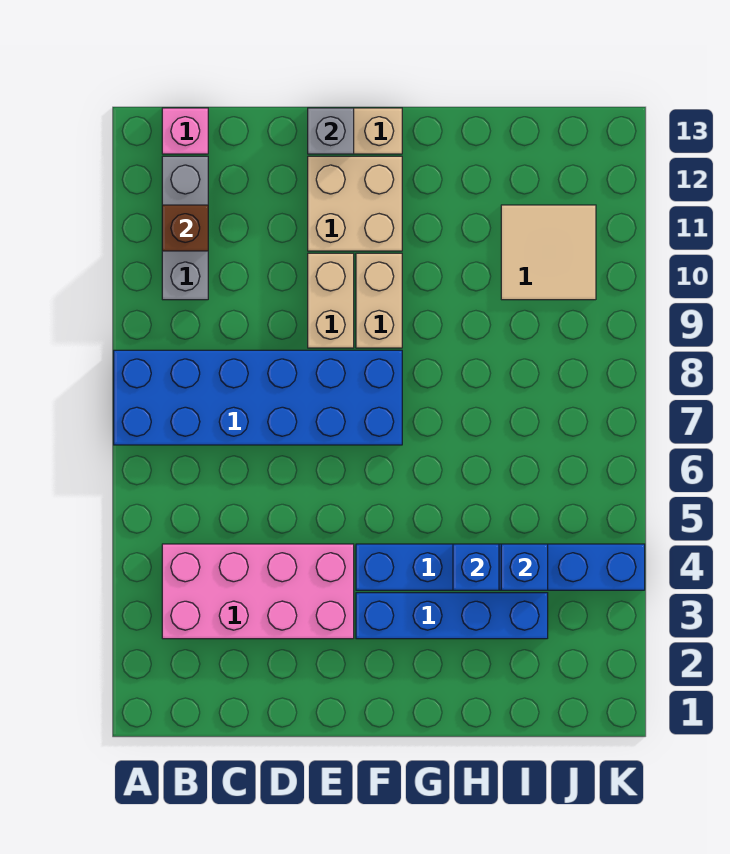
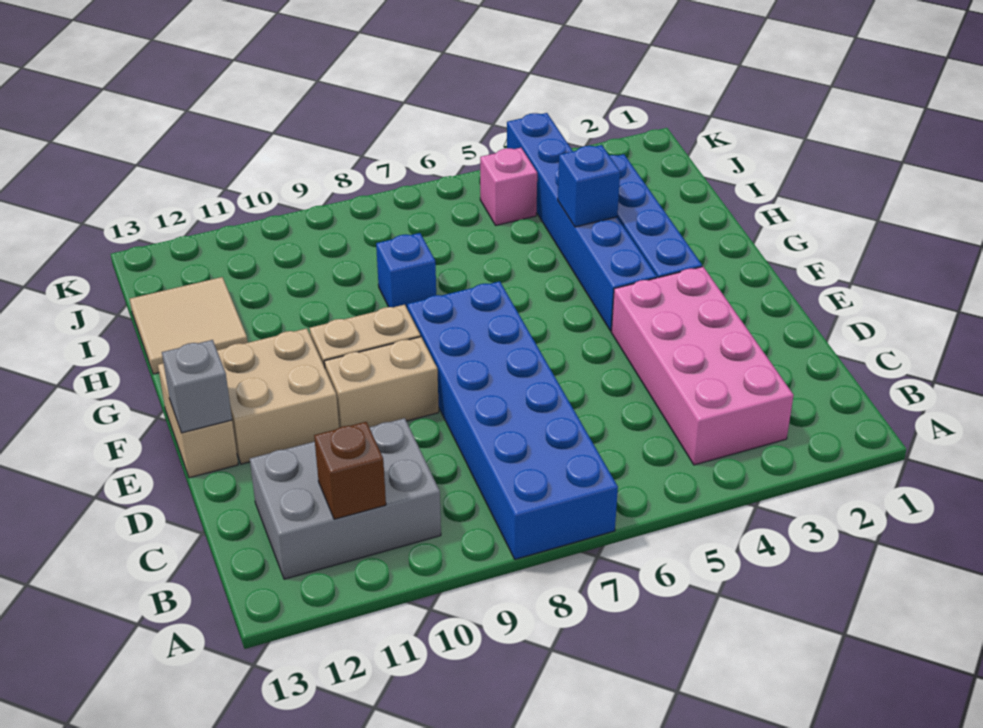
grey brick B10:B12 level 1 -> grey brick B10:C12 level 1
pink brick B13 level 1 -> pink brick J5 level 1
blue brick I4 level 2 -> blue brick H8 level 1
tan tile I10:J11 level 1 -> tan tile H12:I13 level 1

